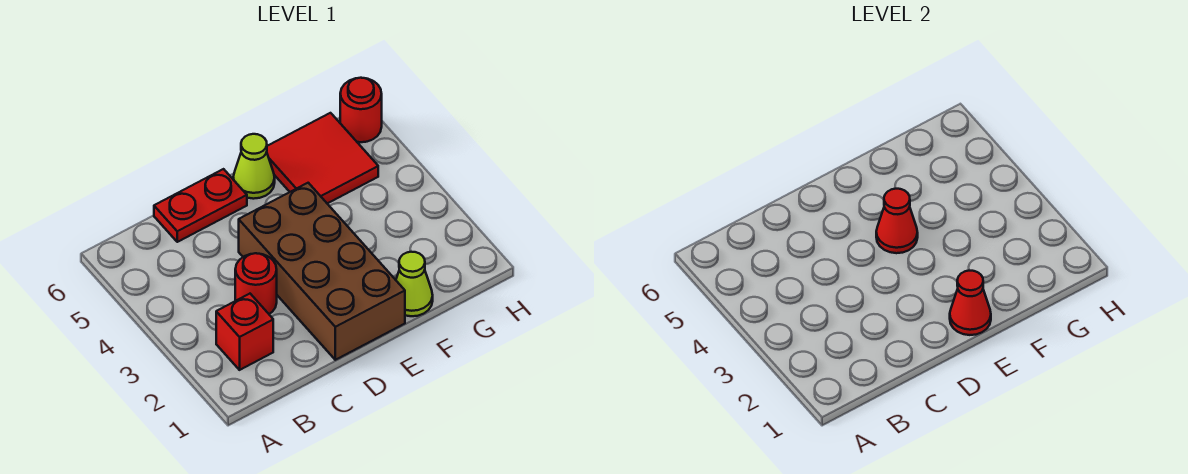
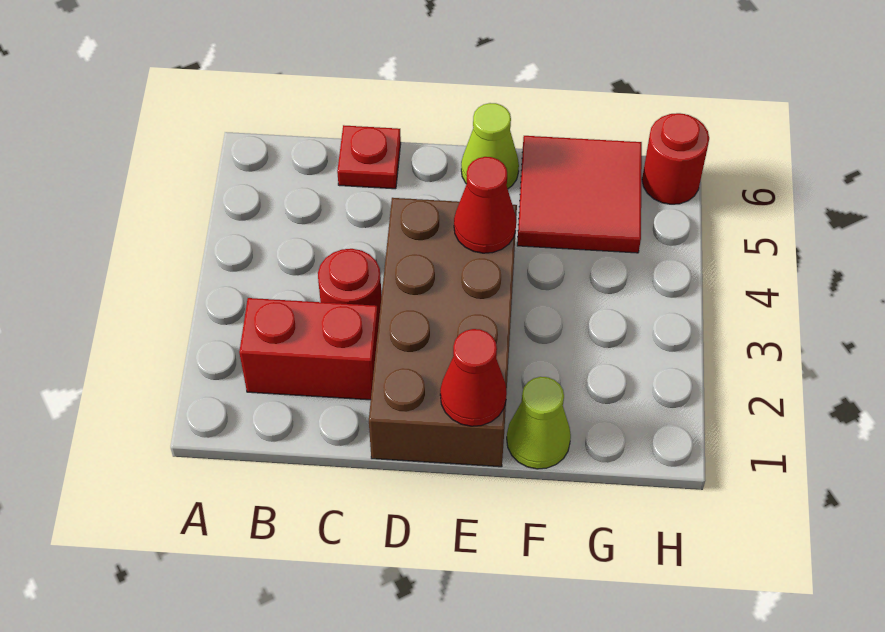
red brick B2 level 1 -> red brick B2:C2 level 1
red plate C6:D6 level 1 -> red plate C6 level 1

